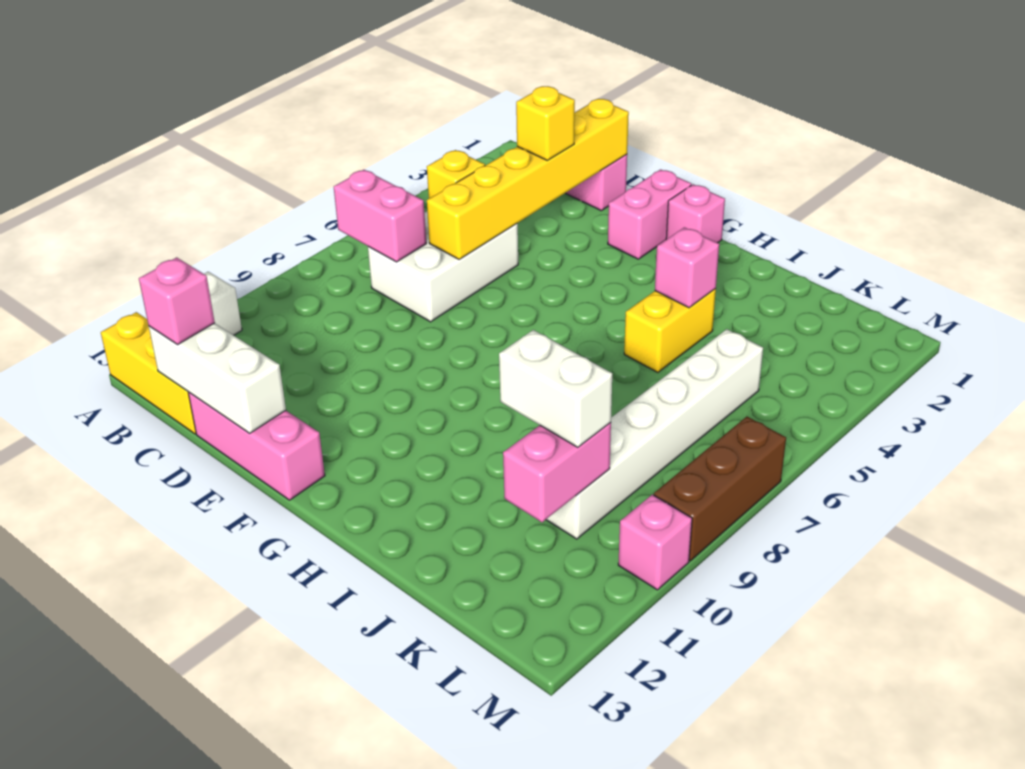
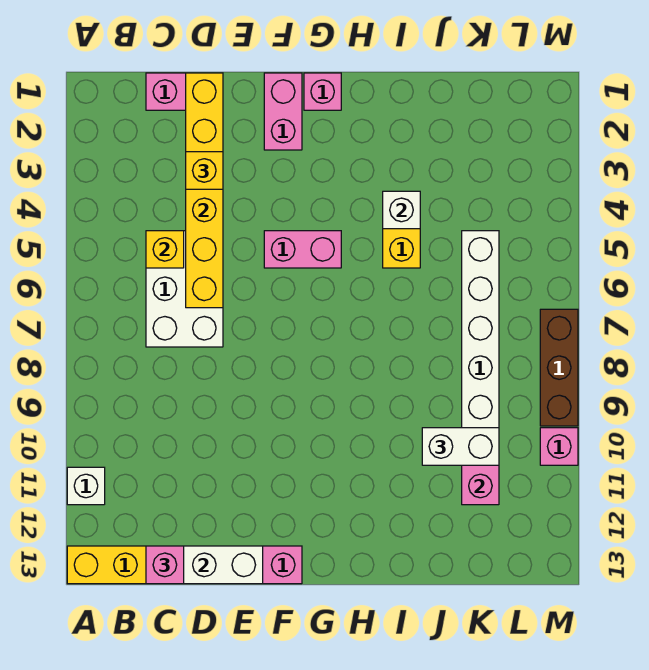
pink brick B7:C7 level 2 -> pink brick F5:G5 level 1
pink brick I4 level 2 -> white brick I4 level 2

